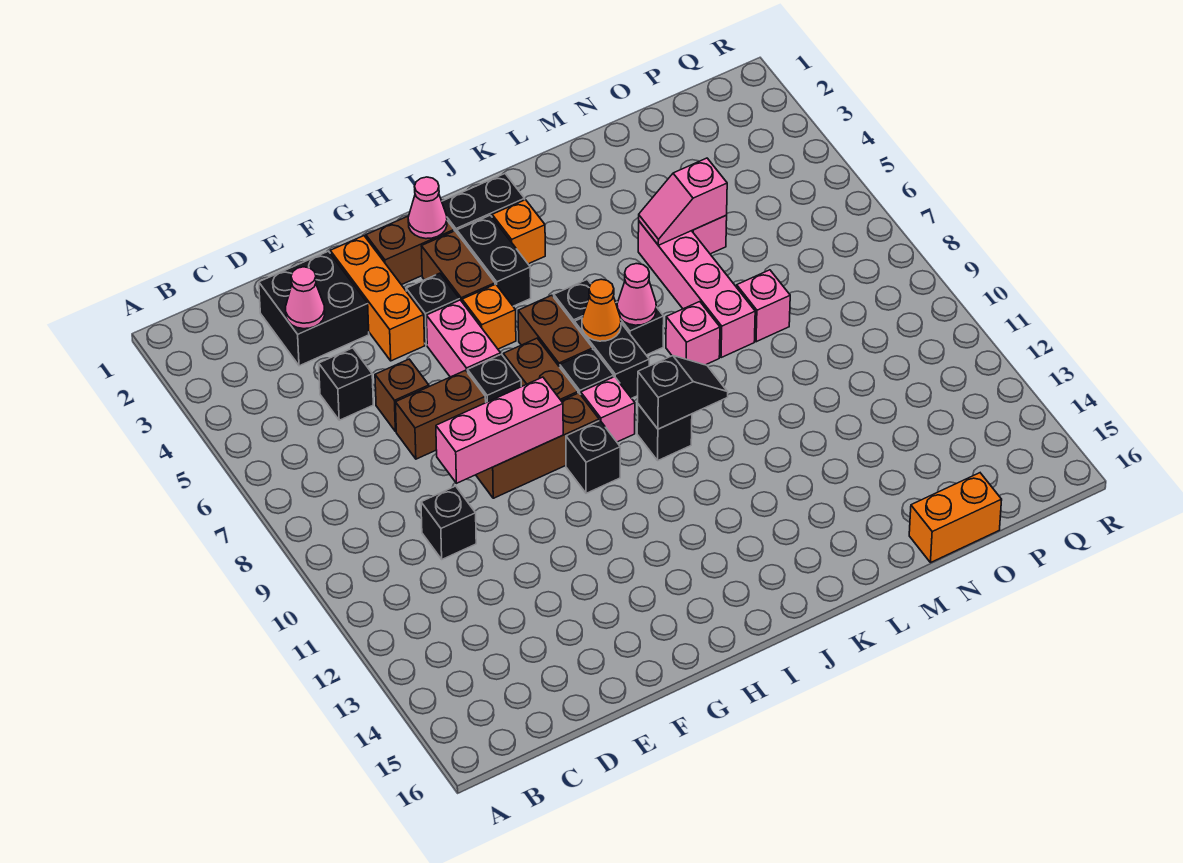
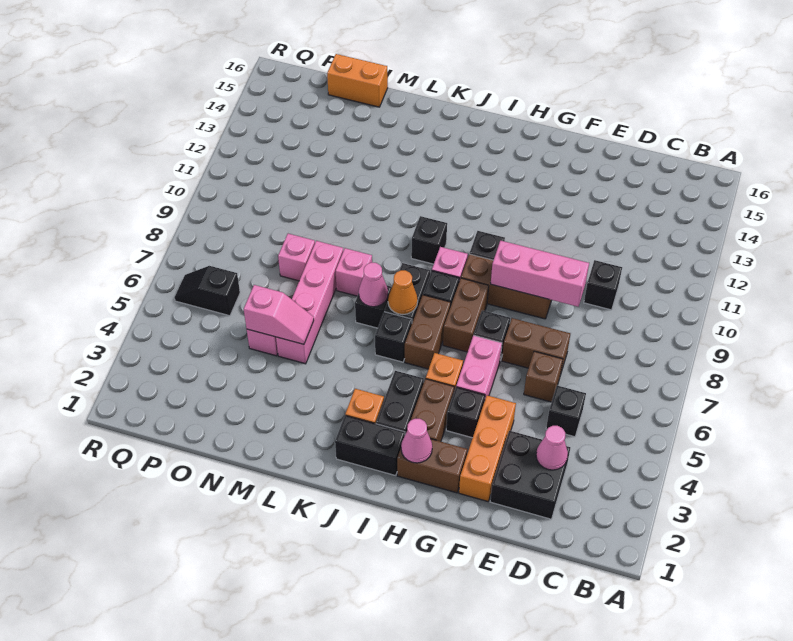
black slope J10:K10 level 2 top J -> black slope P6:Q6 level 1 top P

